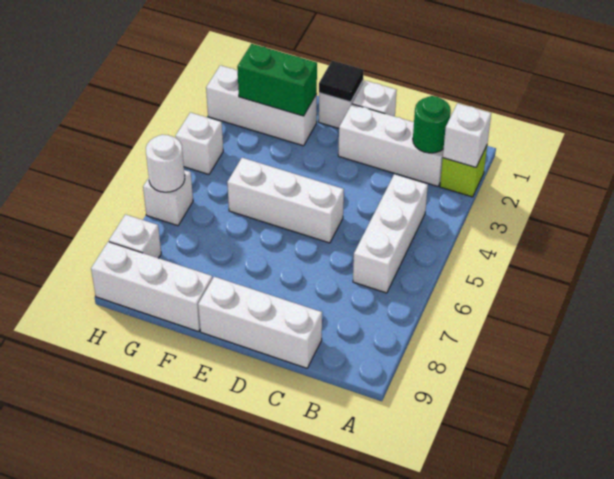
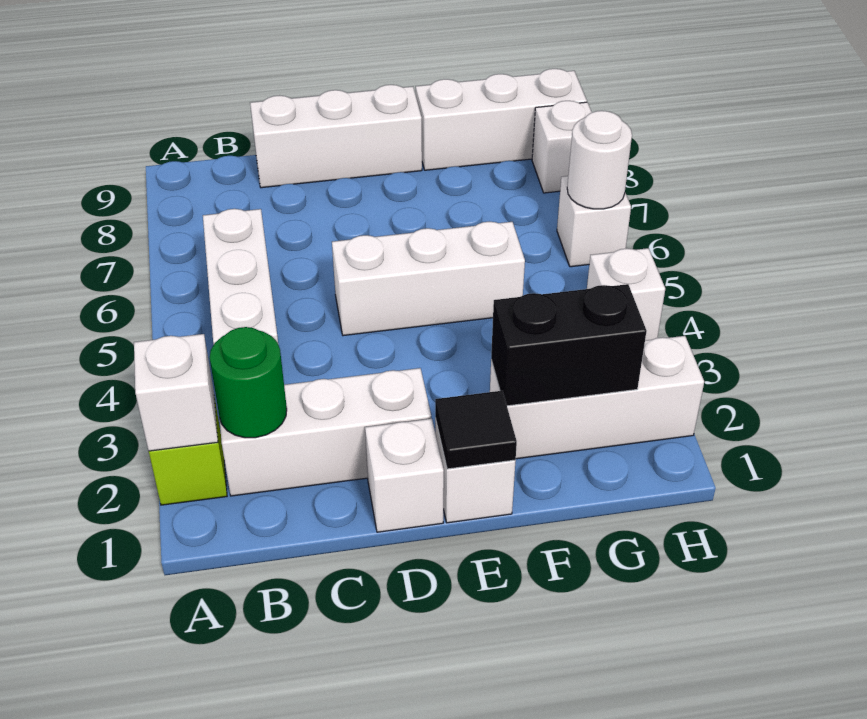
green brick F2:G2 level 2 -> black brick F2:G2 level 2

